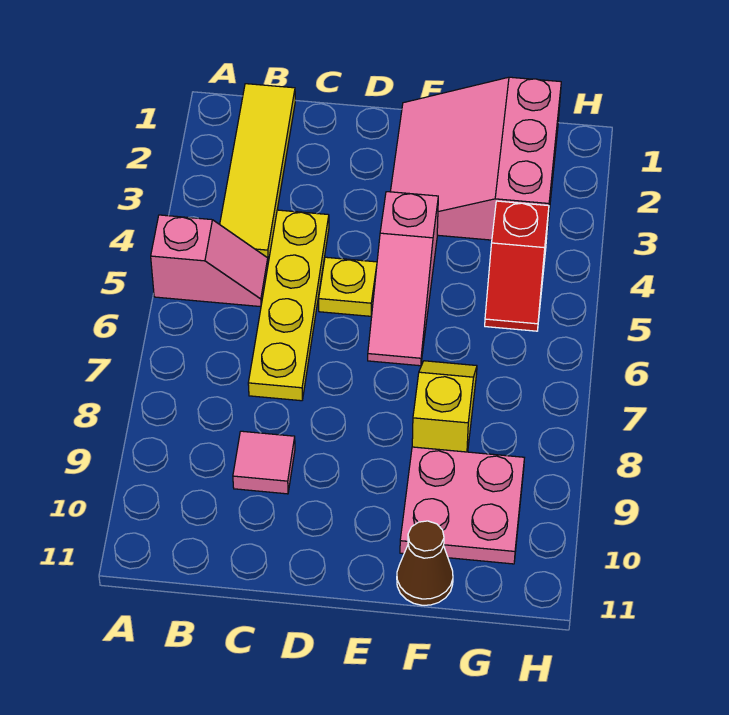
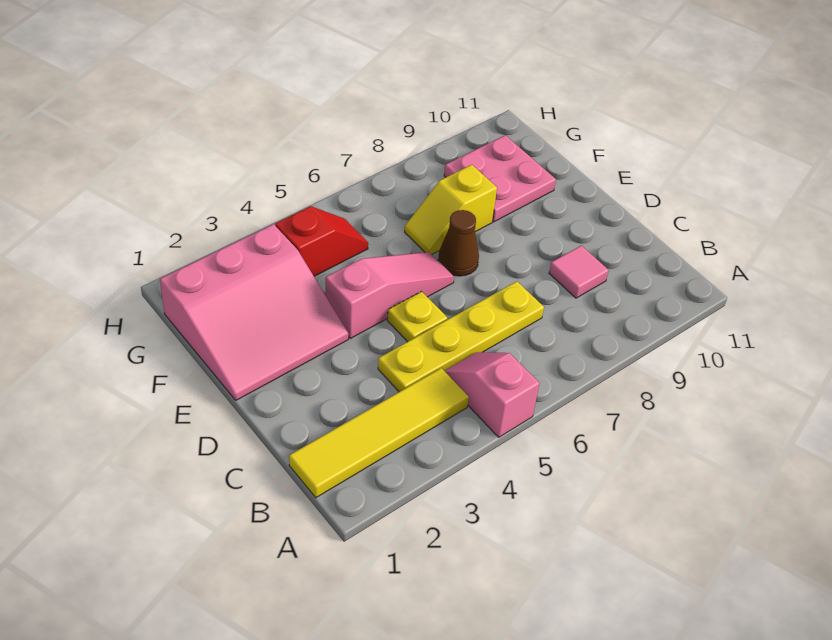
brown cone F11 level 1 -> brown cone E7 level 1

